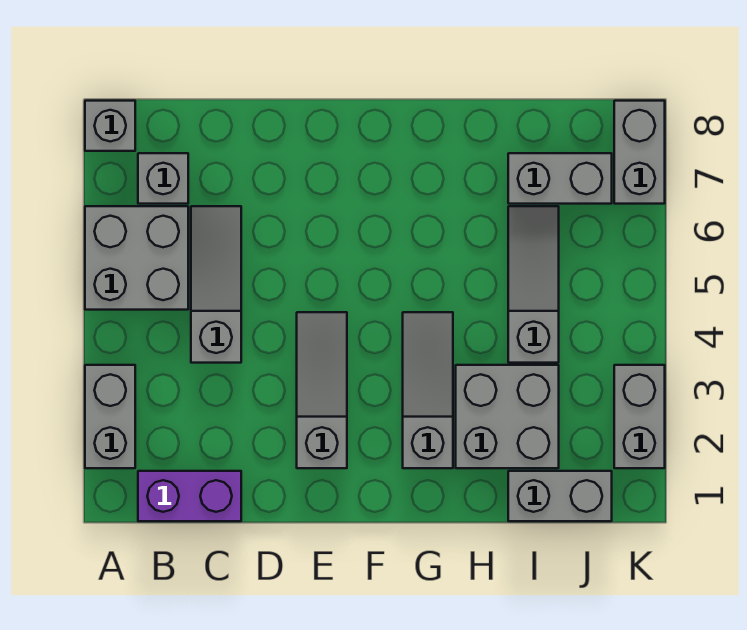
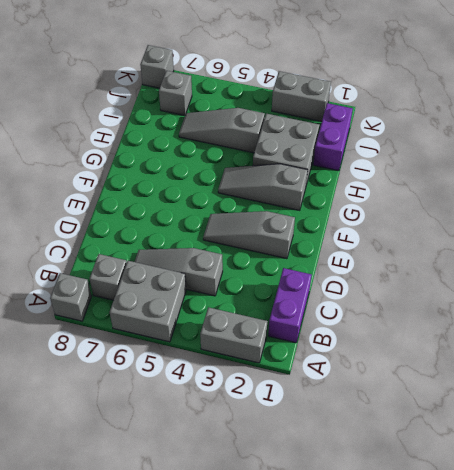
grey brick I1:J1 level 1 -> purple brick I1:J1 level 1
grey brick I7:J7 level 1 -> grey brick J7 level 1
grey brick K7:K8 level 1 -> grey brick K8 level 1

